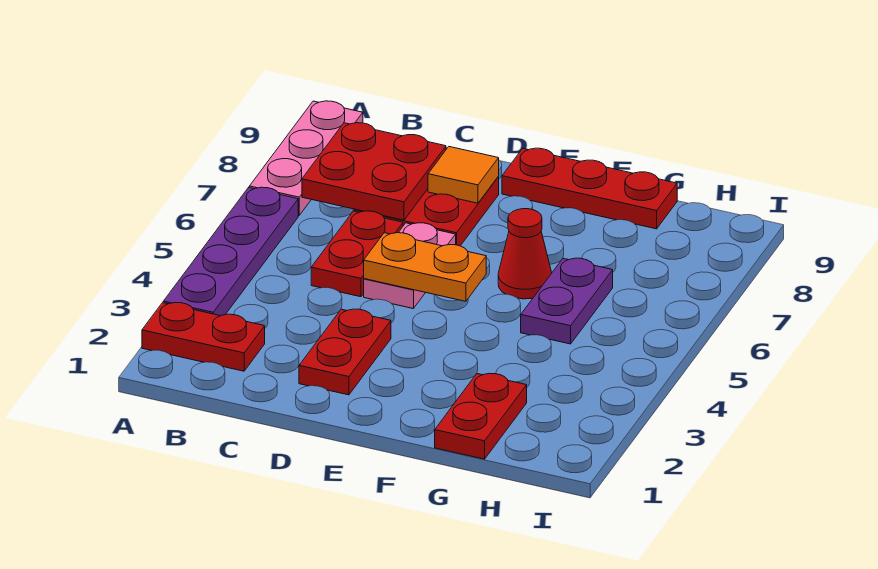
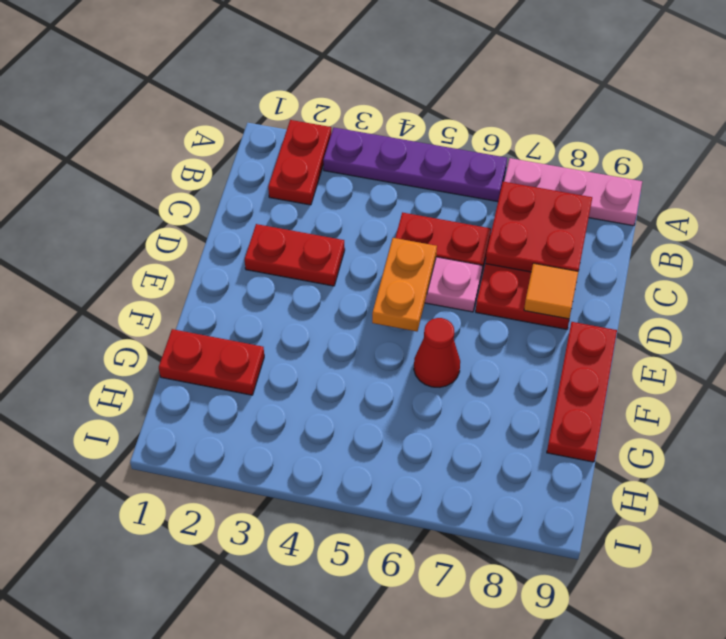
purple plate G5:G6 level 1 -> none

